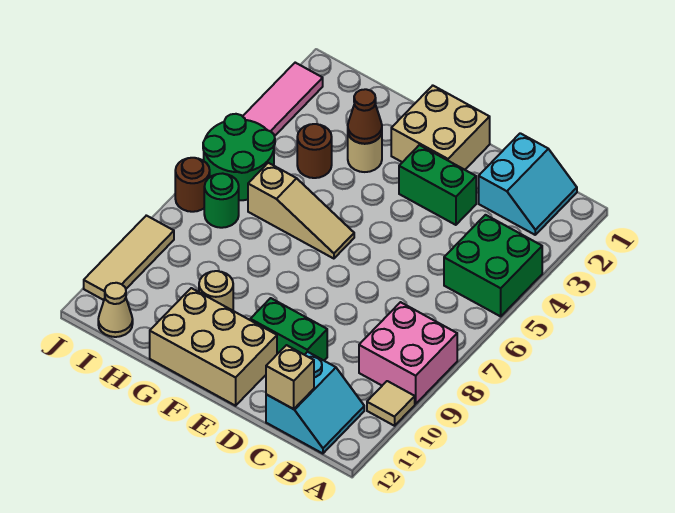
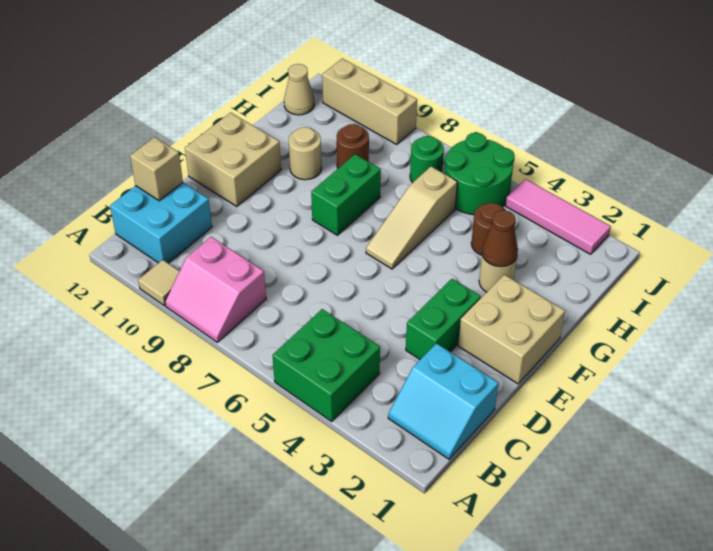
pink brick A8:B9 level 1 -> pink slope A8:B9 level 1 top B
cyan slope B11:C12 level 1 top C -> cyan brick B11:C12 level 1
green brick D10:E10 level 1 -> green brick F8:G8 level 1
tan brick E11:G12 level 1 -> tan brick E11:F12 level 1
brown round brick J7 level 1 -> brown round brick H9 level 1
tan tile J9:J11 level 1 -> tan brick J9:J11 level 1

